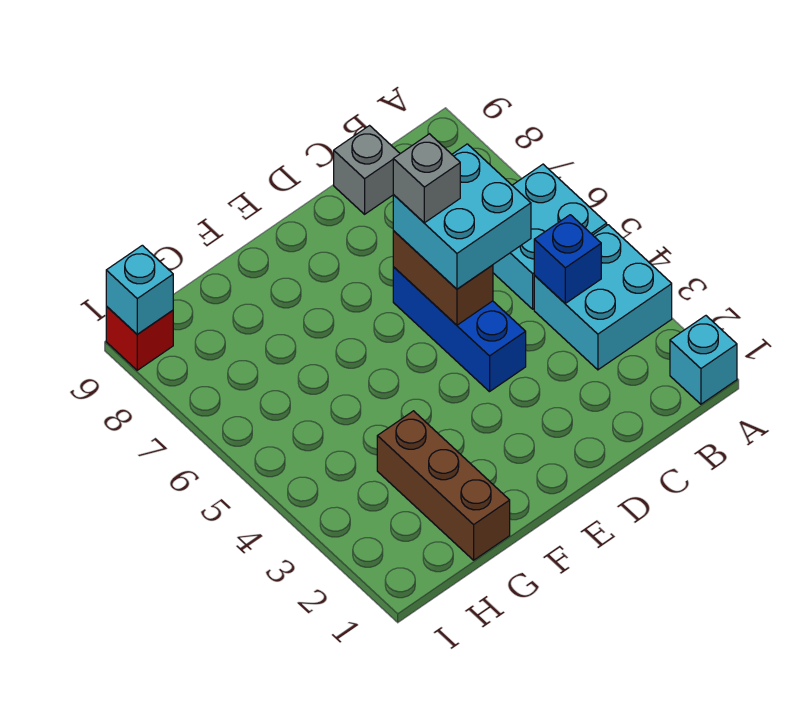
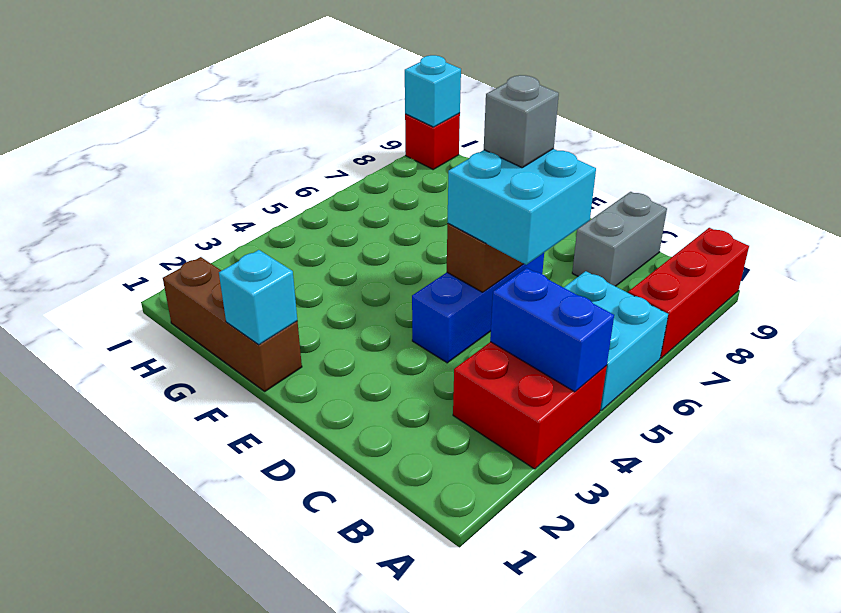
cyan brick A1 level 1 -> cyan brick F1 level 2
cyan brick A3:B4 level 1 -> red brick A3:B4 level 1
none -> red brick A7:A9 level 1
blue brick B4 level 2 -> blue brick A4:B4 level 2
grey brick C9 level 1 -> grey brick C8:C9 level 1
brown brick G1:G3 level 1 -> brown brick F1:H1 level 1

